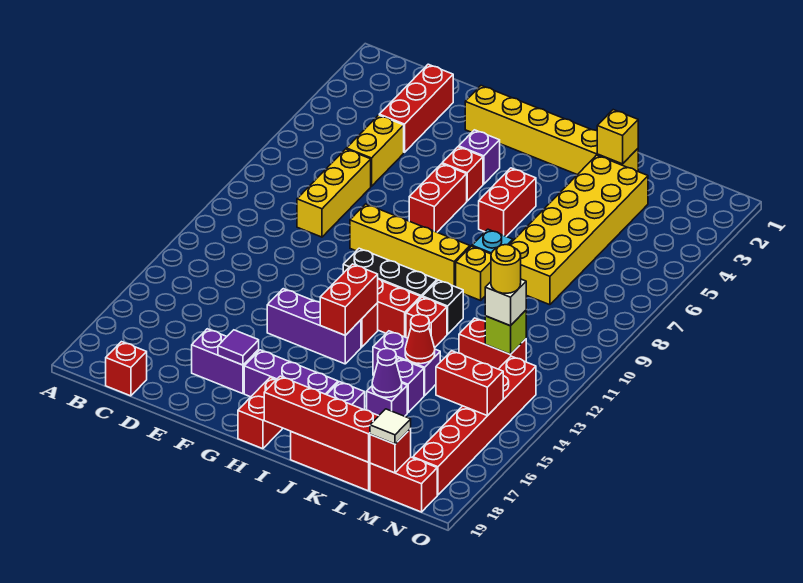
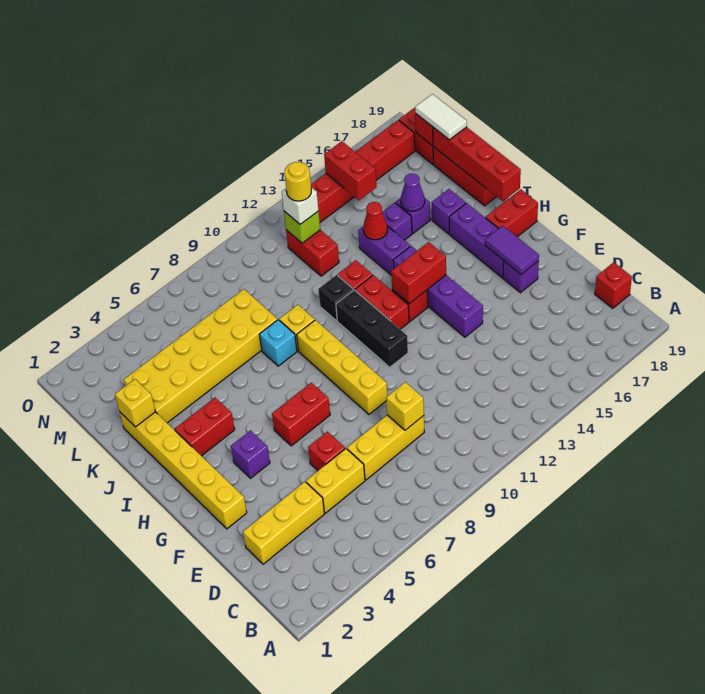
red brick D2:D4 level 1 -> yellow brick D2:D4 level 1
none -> yellow brick D9 level 2
purple brick E17:F17 level 1 -> purple brick F17 level 1
purple brick F14:H14 level 1 -> purple brick F14:I14 level 1
purple tile F17 level 2 -> purple tile F17:G17 level 2
red brick G5 level 1 -> red brick E6 level 1
red brick I5:I6 level 1 -> red brick I3:I4 level 1
white tile M19 level 3 -> white tile L19:M19 level 3

